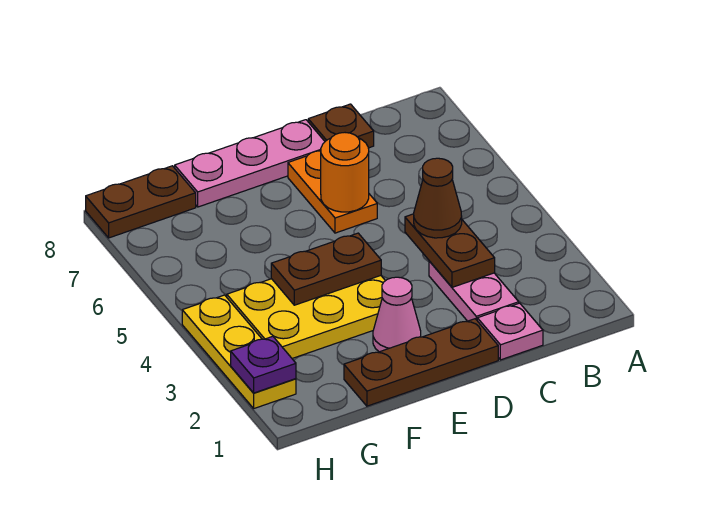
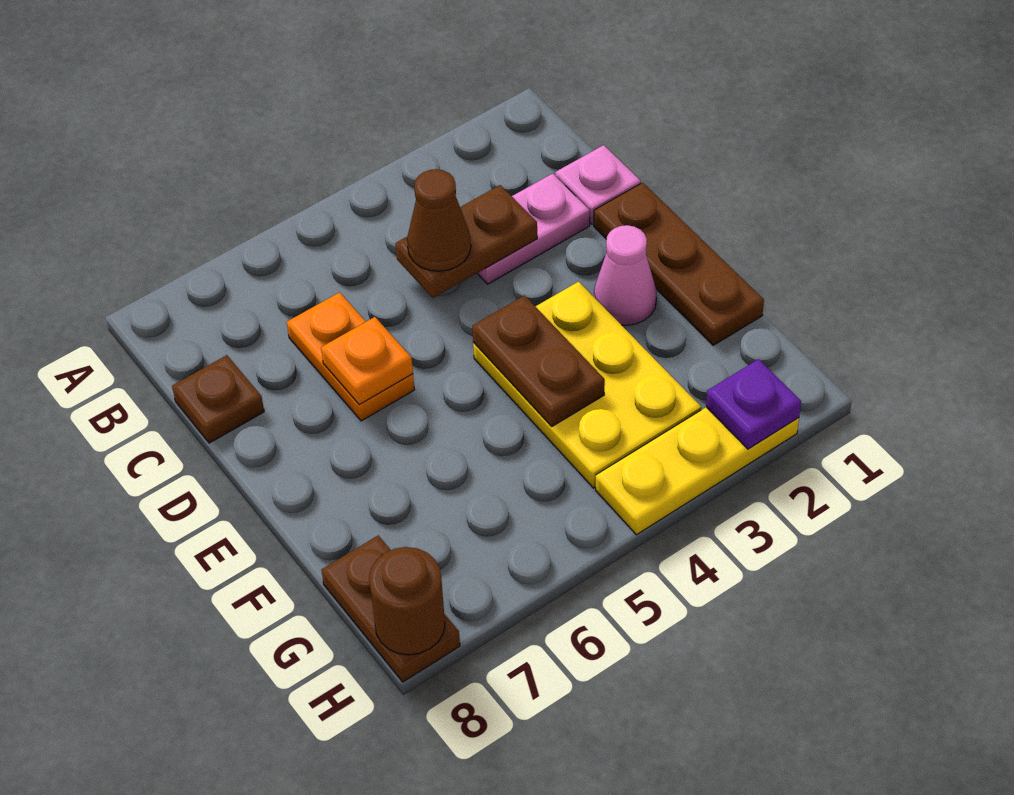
orange plate D6:D7 level 1 -> orange plate C6:D6 level 1
orange round brick D6 level 2 -> orange plate D6 level 2
pink plate D8:F8 level 1 -> none
none -> brown round brick H8 level 2

